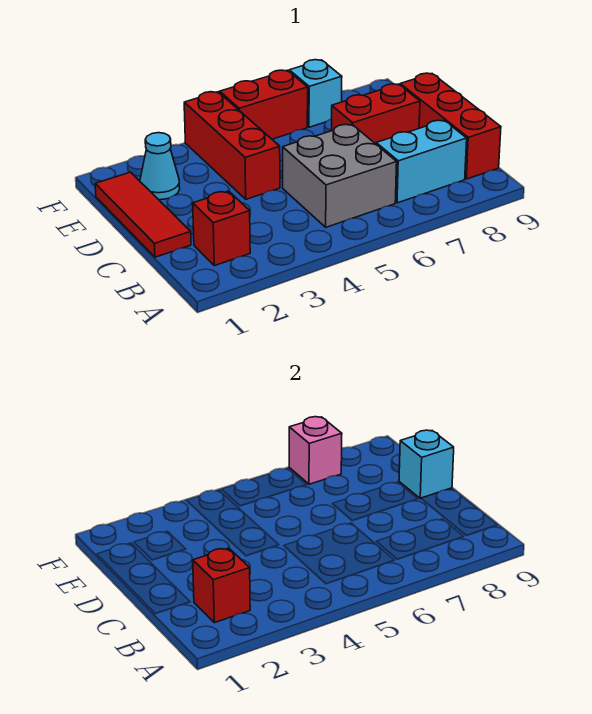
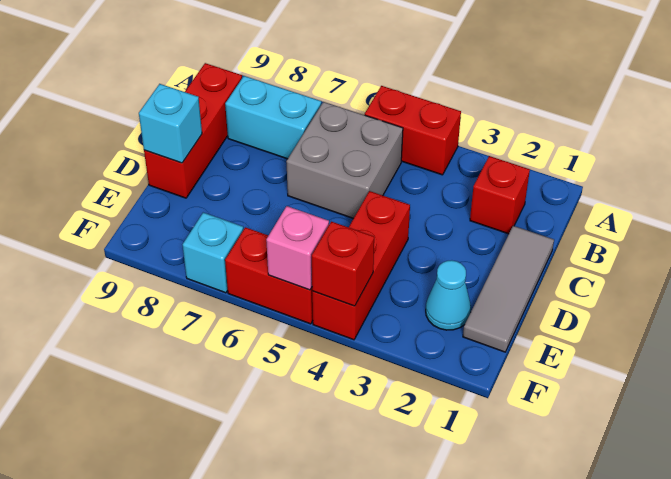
red brick B2 level 2 -> red brick F4 level 2
red tile C1:E1 level 1 -> grey tile C1:E1 level 1
red brick D7:D8 level 1 -> red brick A4:A5 level 1
pink brick F7 level 2 -> pink brick F5 level 2

